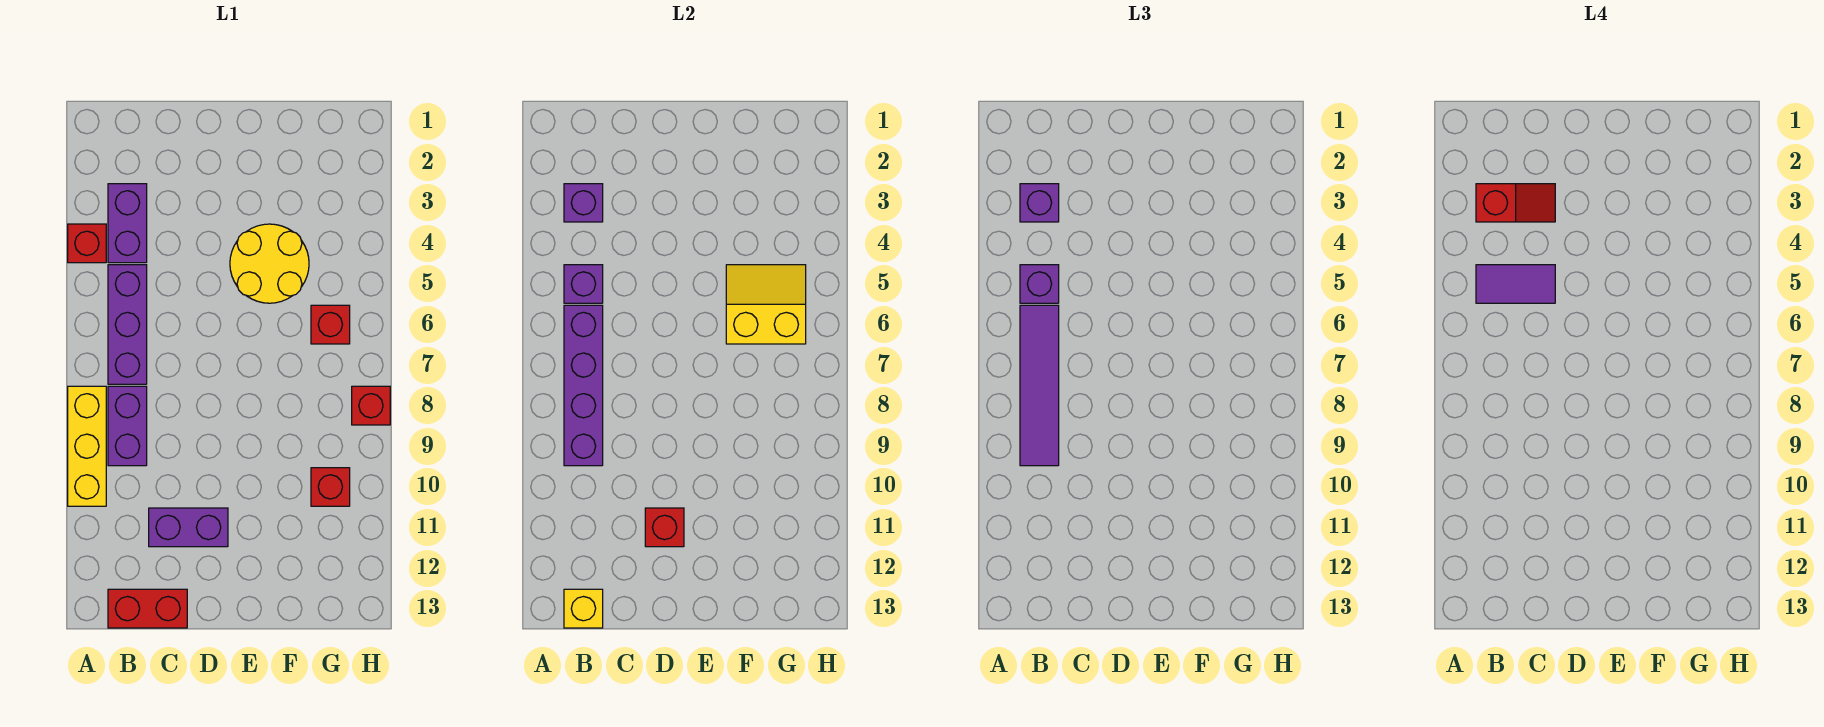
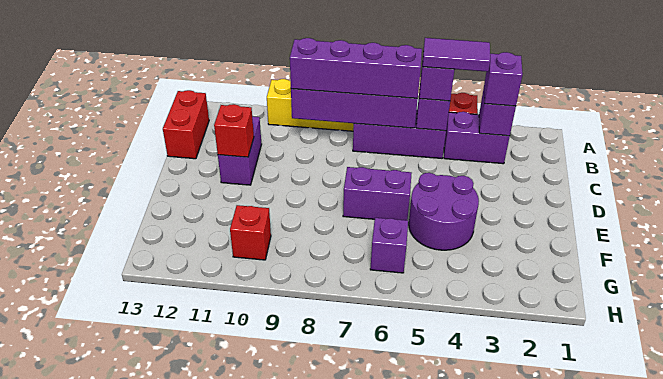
red slope B3:C3 level 4 top B -> none
purple tile B5:C5 level 4 -> purple tile B4:B5 level 4
purple tile B6:B9 level 3 -> purple brick B6:B9 level 3
purple brick B8:B9 level 1 -> purple brick E6:E7 level 1
yellow brick B13 level 2 -> none
yellow round brick E4:F5 level 1 -> purple round brick E4:F5 level 1
yellow slope F5:G6 level 2 top 6 -> none
red brick G6 level 1 -> purple brick G6 level 1
red brick H8 level 1 -> none

